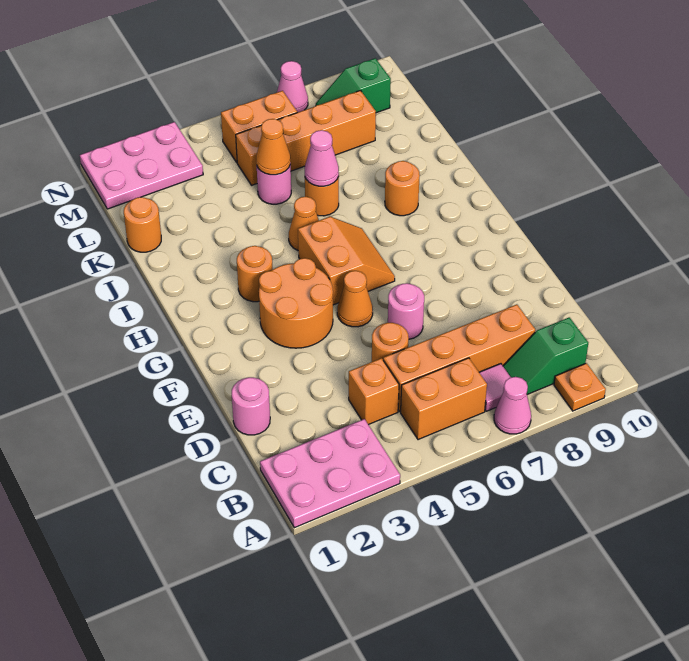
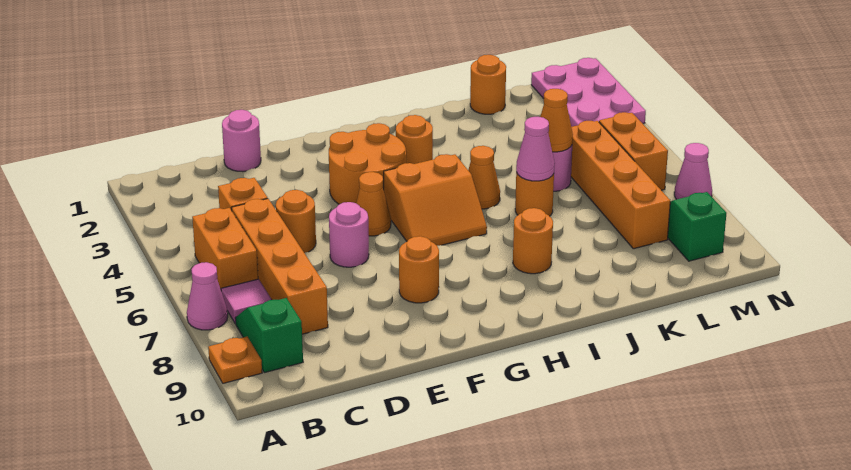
pink plate A1:B3 level 1 -> none
none -> orange round brick F8 level 1

